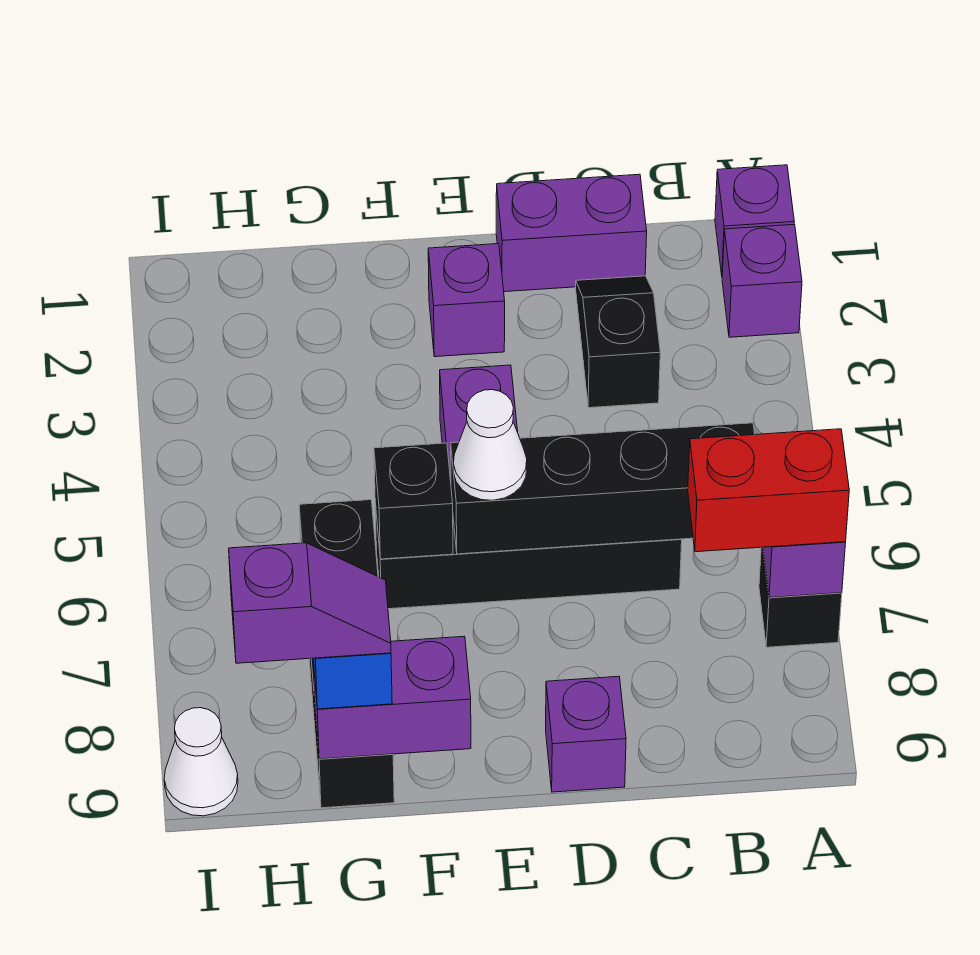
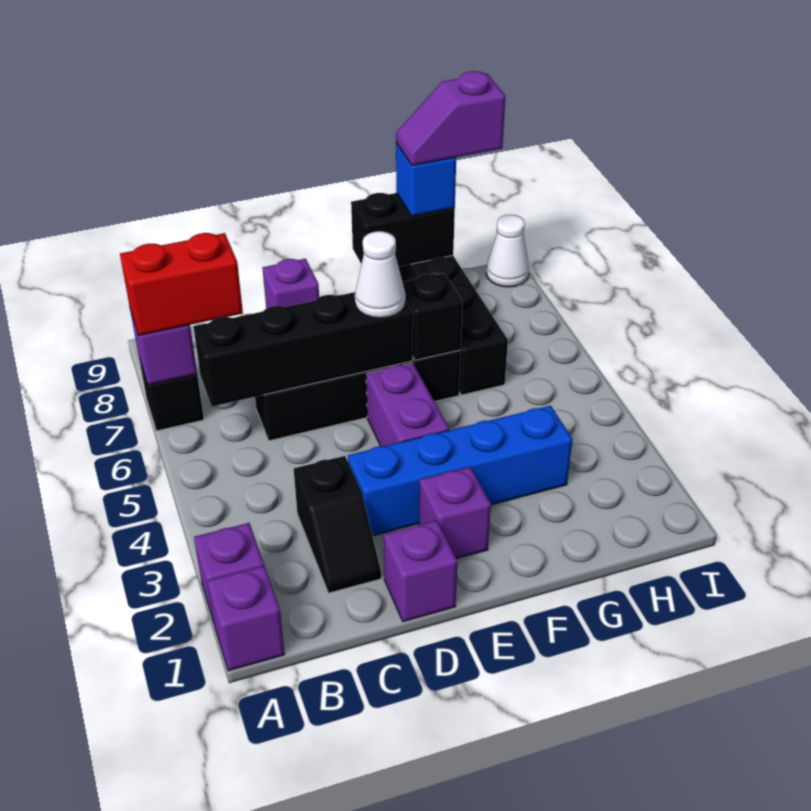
purple brick C1:D1 level 1 -> purple brick D1 level 1
none -> blue brick D3:G3 level 1
purple brick F9:G9 level 2 -> black brick F9:G9 level 2

